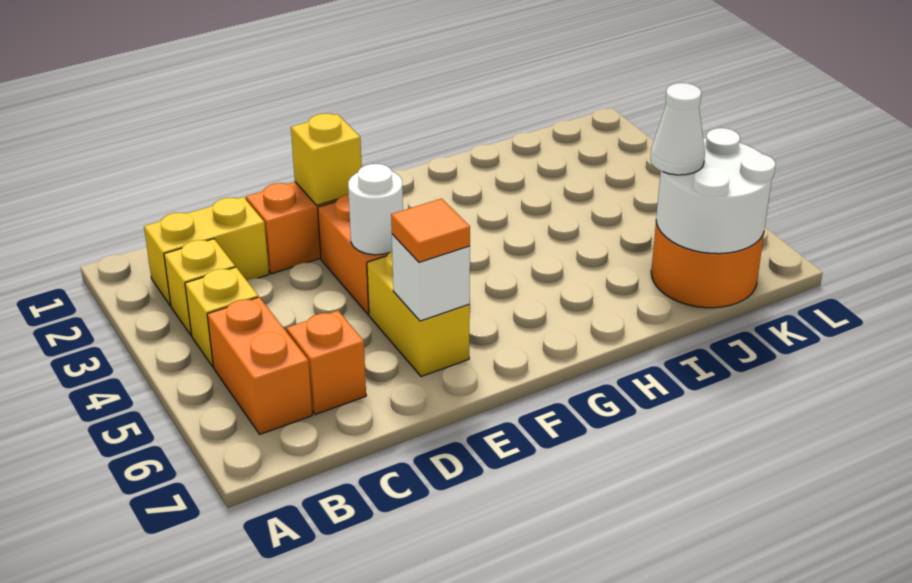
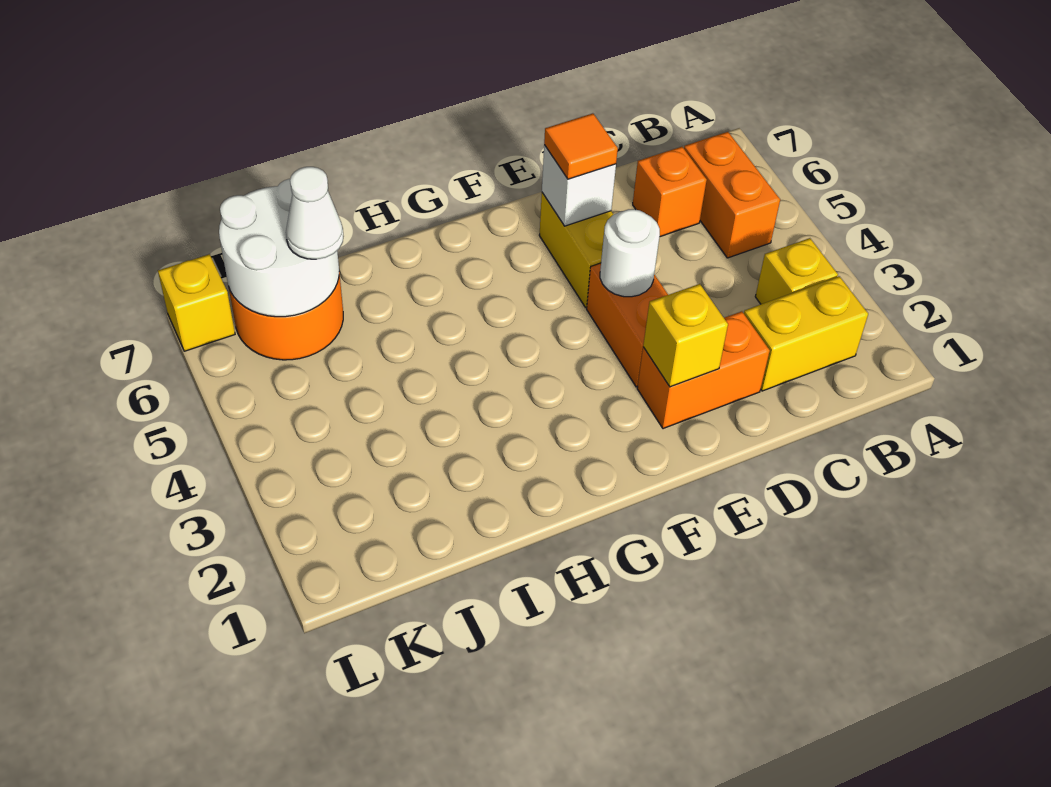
yellow brick B4 level 1 -> yellow brick L7 level 1

